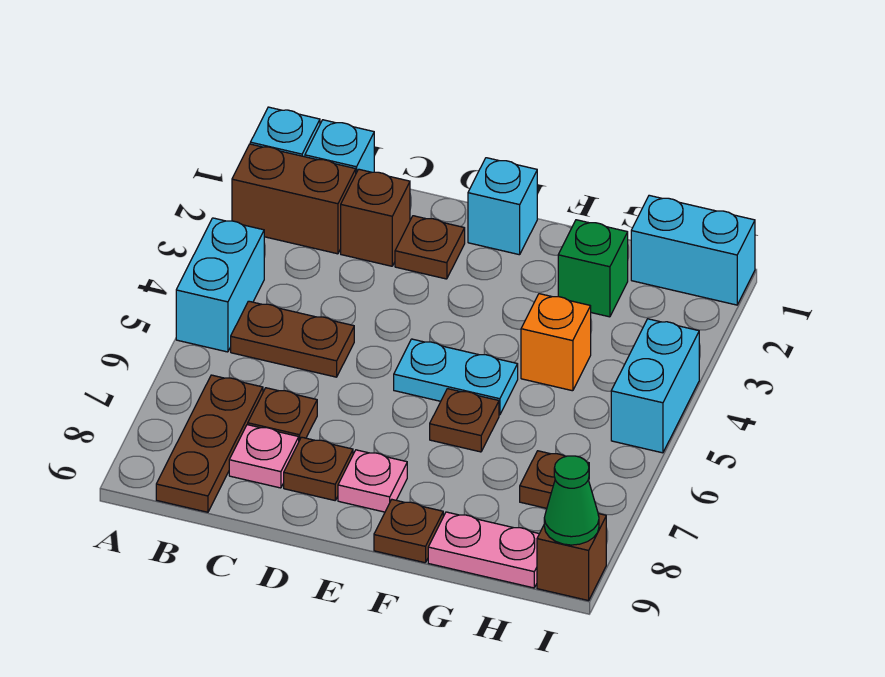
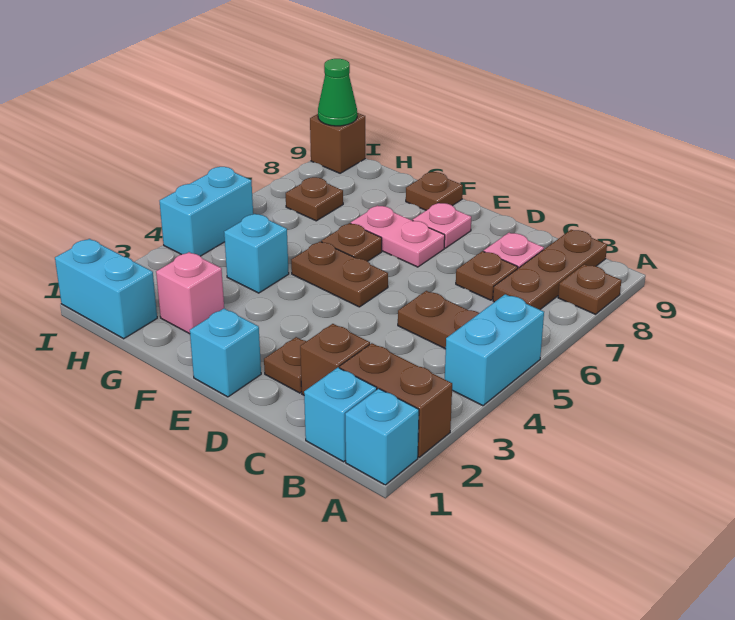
brown plate D8 level 1 -> brown plate A8 level 1
cyan plate E5:F5 level 1 -> brown plate E5:F5 level 1
green brick G2 level 1 -> pink brick G2 level 1
orange brick G4 level 1 -> cyan brick G4 level 1
pink plate G9:H9 level 1 -> pink plate E7:F7 level 1

